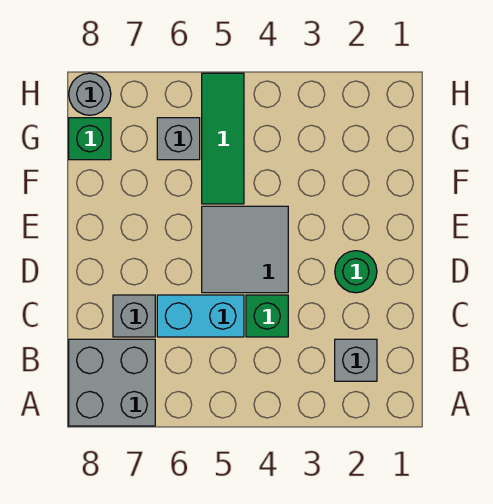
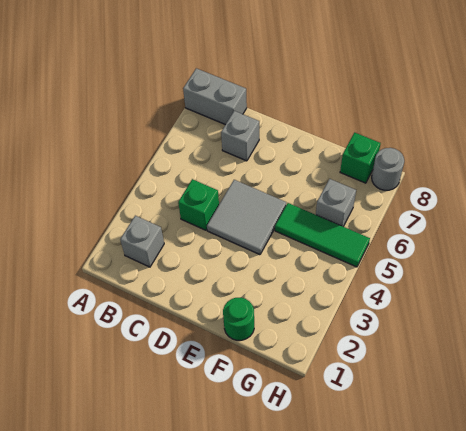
grey brick A7:B8 level 1 -> grey brick A8:B8 level 1
cyan brick C5:C6 level 1 -> none
green round brick D2 level 1 -> green round brick F1 level 1

